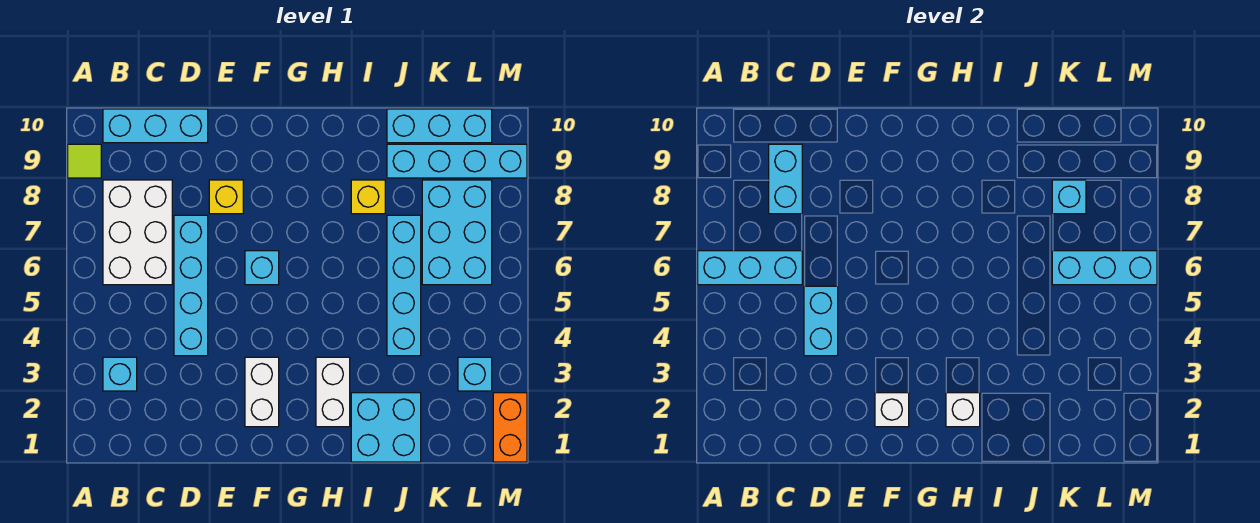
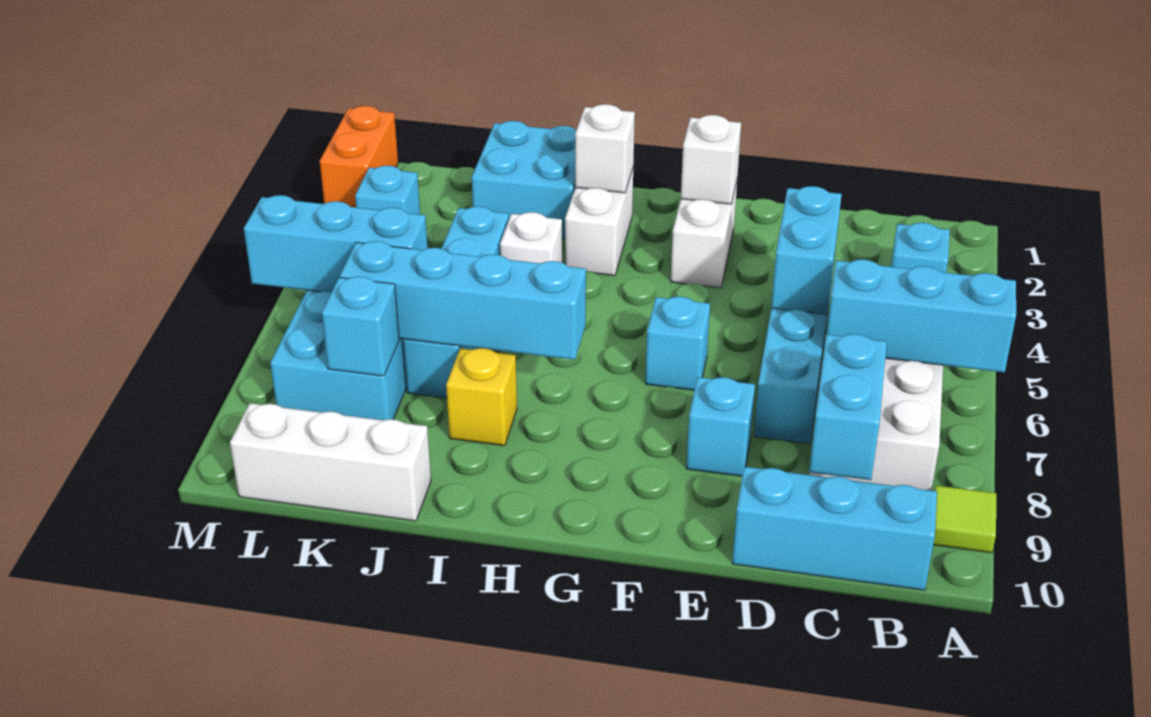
yellow brick E8 level 1 -> cyan brick E8 level 1
none -> white brick I4 level 1
cyan brick J9:M9 level 1 -> cyan brick H7:K7 level 2
cyan brick J10:L10 level 1 -> white brick J10:L10 level 1

